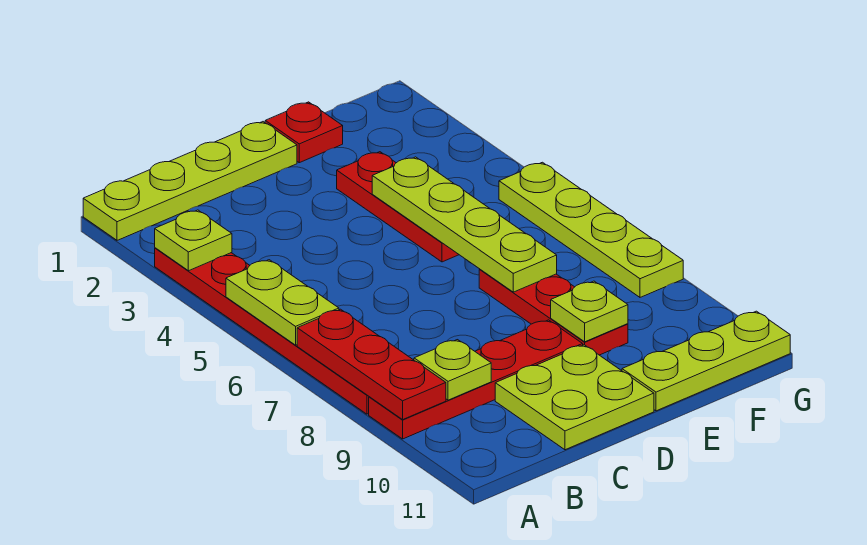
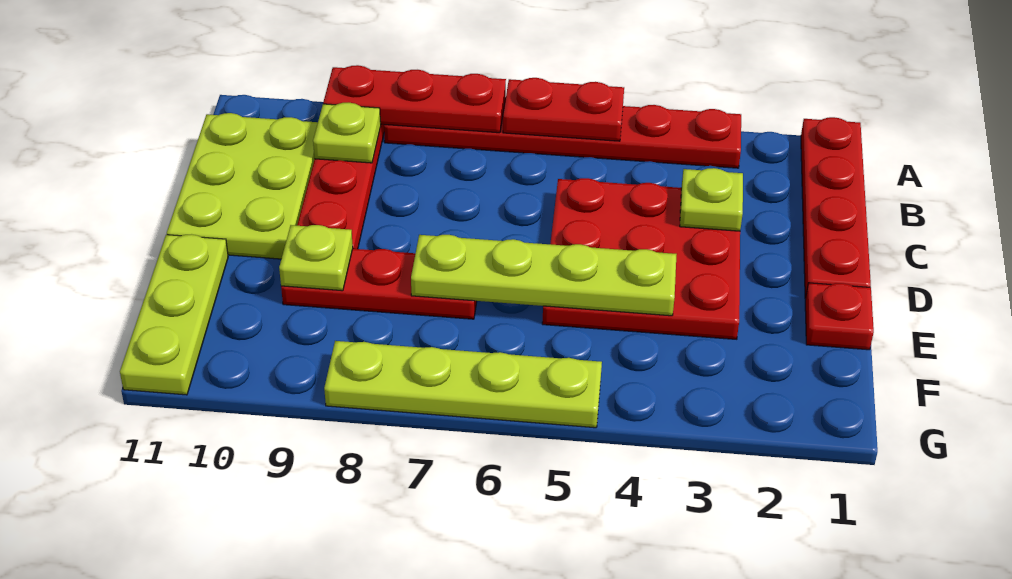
lime plate A1:D1 level 1 -> red plate A1:D1 level 1
lime plate A3 level 2 -> lime plate C3 level 2
lime plate A5:A6 level 2 -> red plate A5:A6 level 2
lime plate C10:D11 level 1 -> lime plate B10:D11 level 1
red plate E3:E5 level 1 -> red plate C3:E5 level 1

